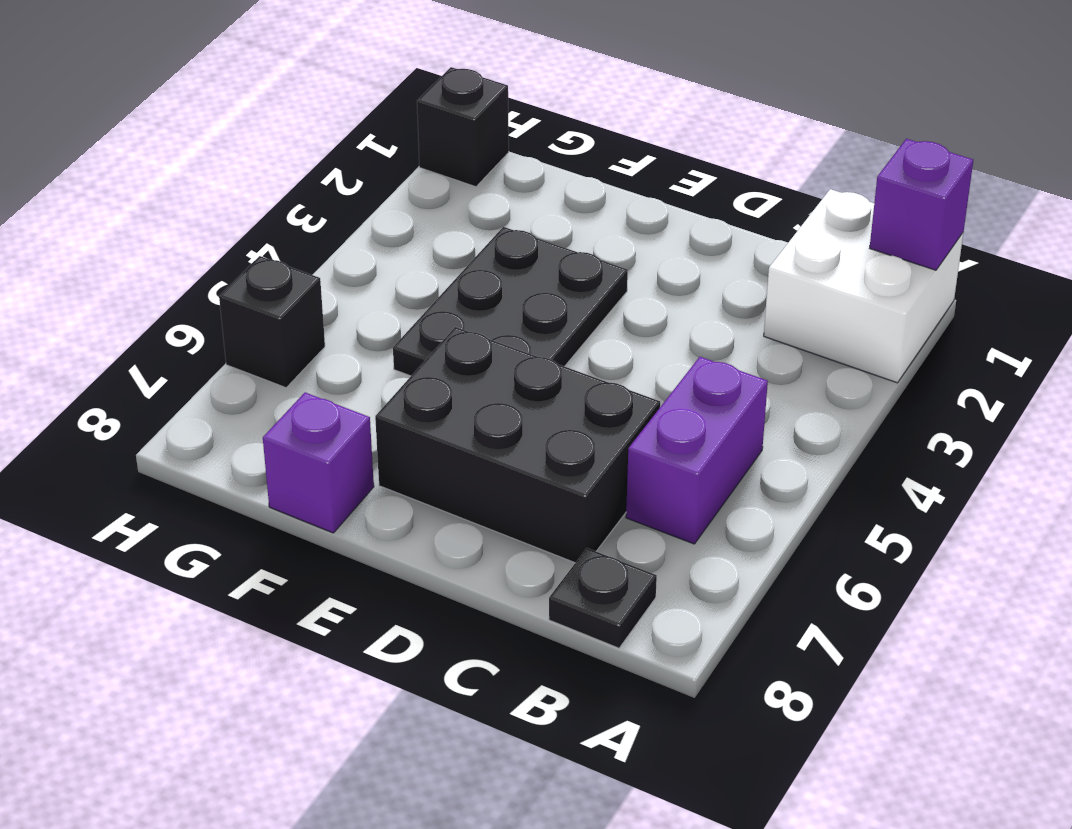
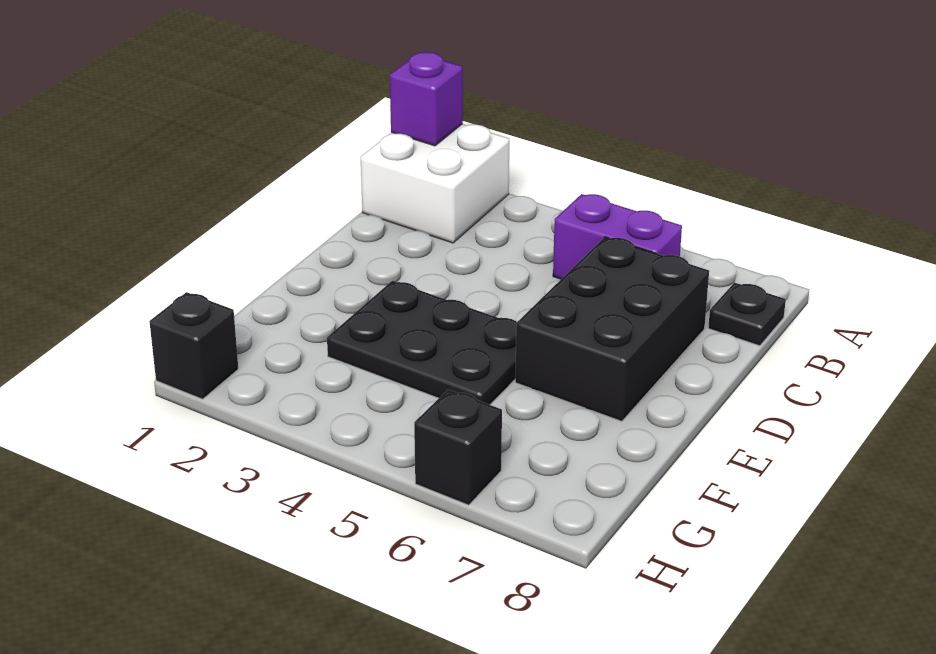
purple brick F8 level 1 -> none

